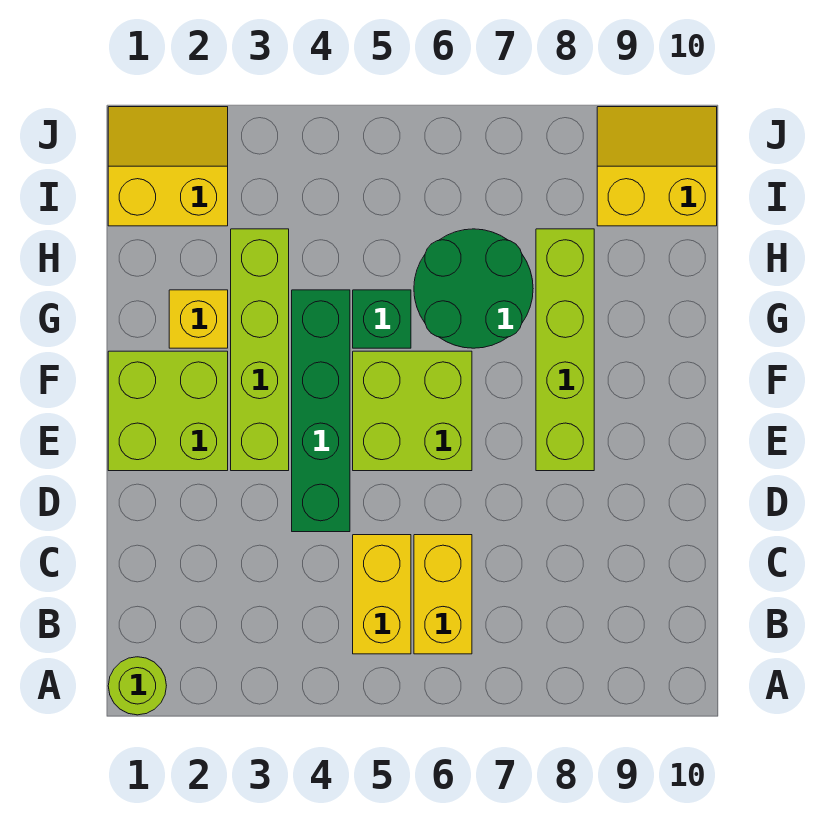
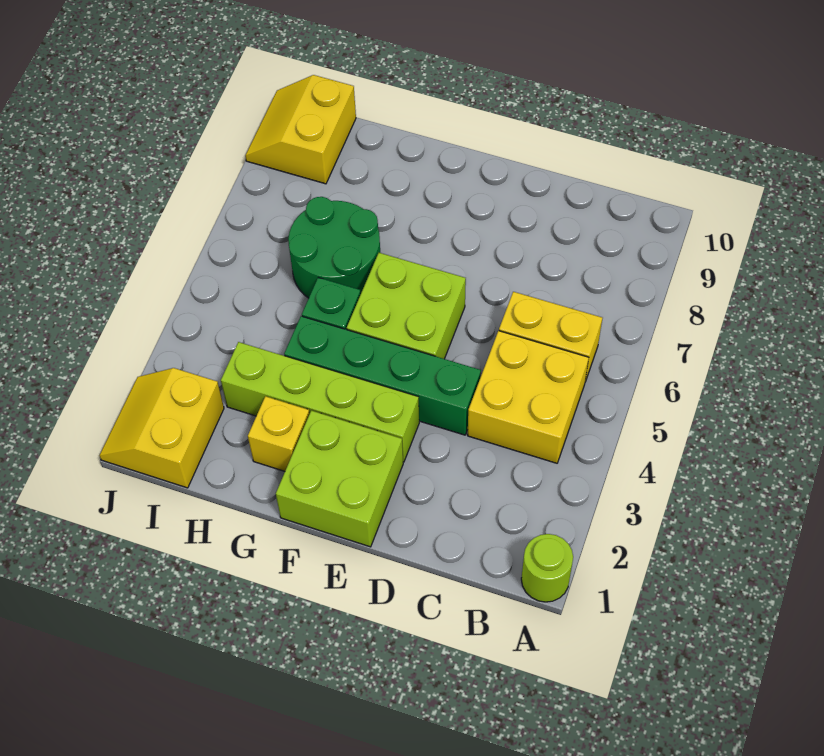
yellow brick B5:C5 level 1 -> yellow brick B4:C5 level 1
lime brick E8:H8 level 1 -> none

